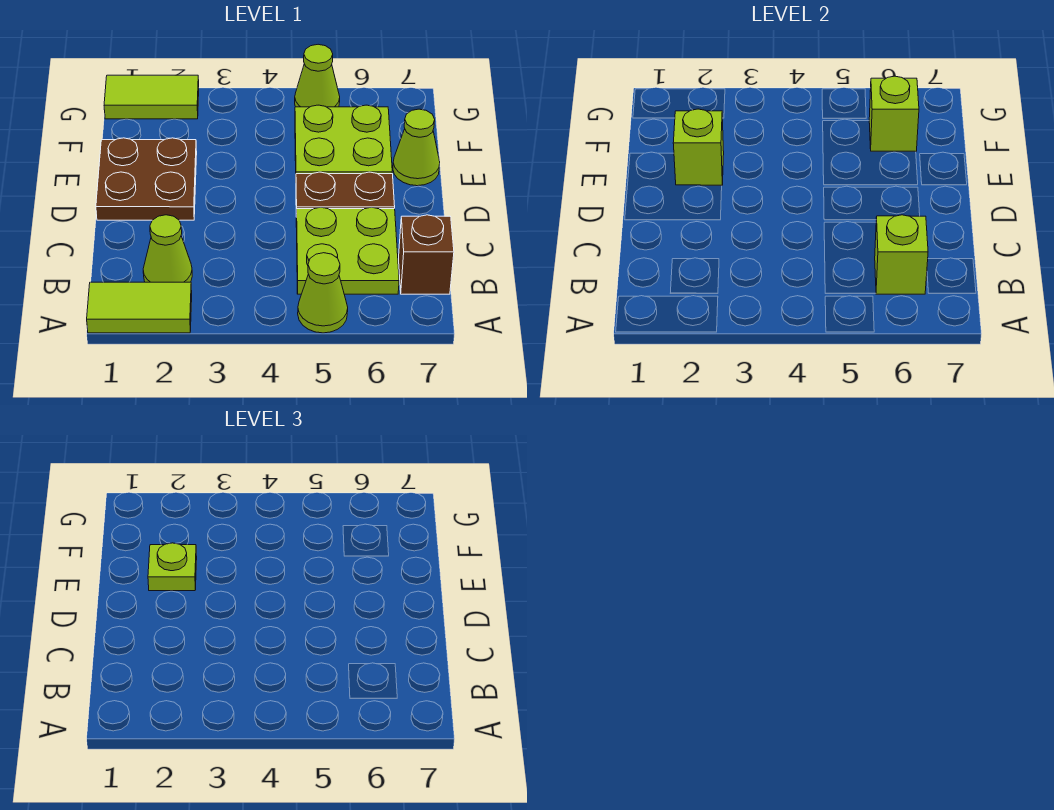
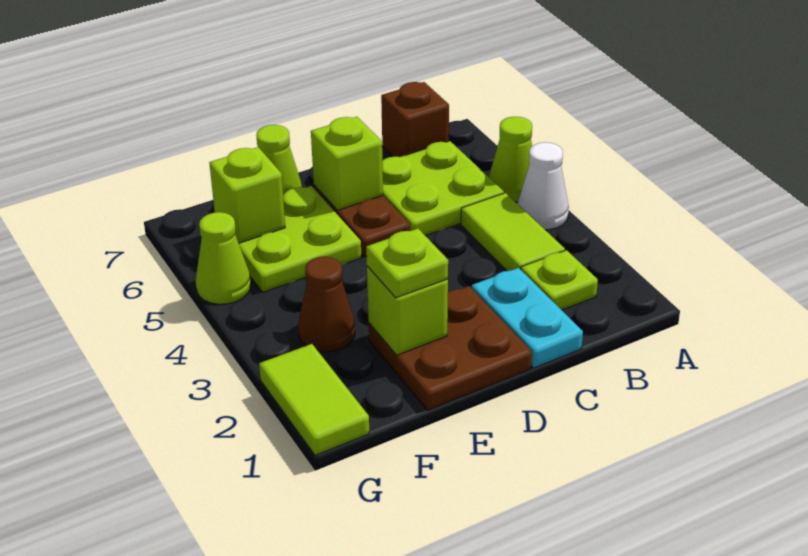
lime tile A1:A2 level 1 -> lime tile B3:B4 level 1
none -> white cone A4 level 1
lime cone B2 level 1 -> lime plate B2 level 1
lime brick B6 level 2 -> lime brick D6 level 2
none -> cyan plate C1:C2 level 1
none -> brown cone F3 level 1

